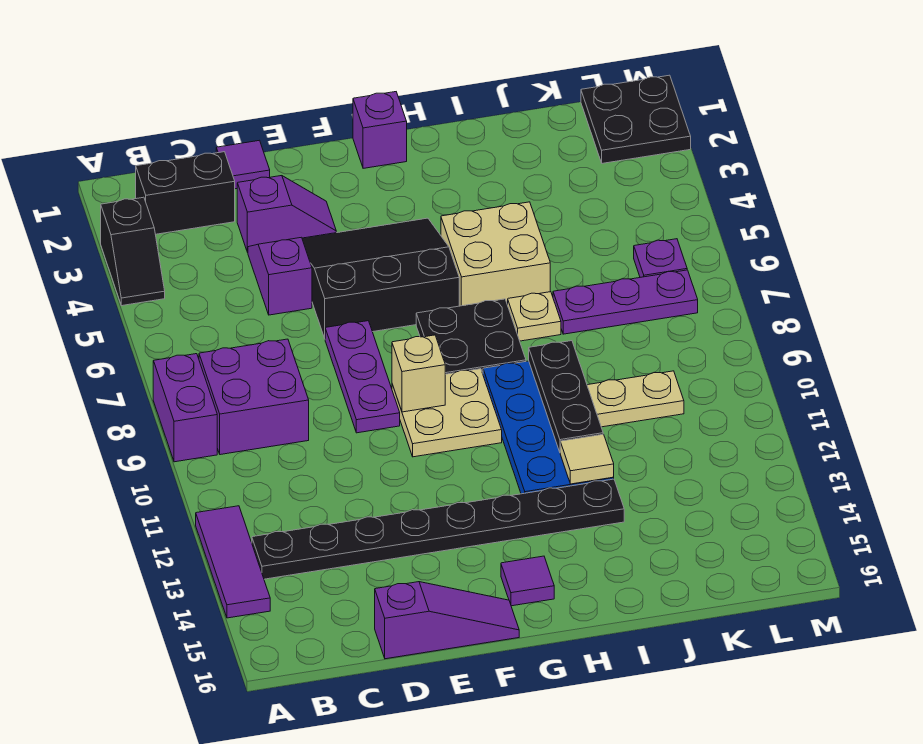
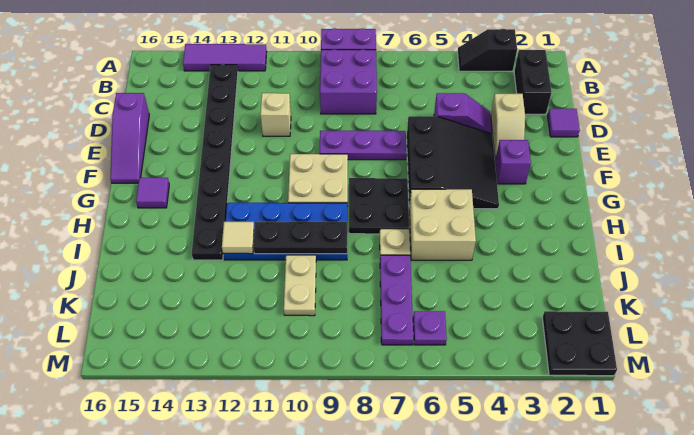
purple slope D3:E3 level 1 top D -> tan slope D3:E3 level 1 top D
tan brick F9 level 2 -> tan brick D11 level 1
purple brick G1 level 1 -> purple brick F3 level 1

